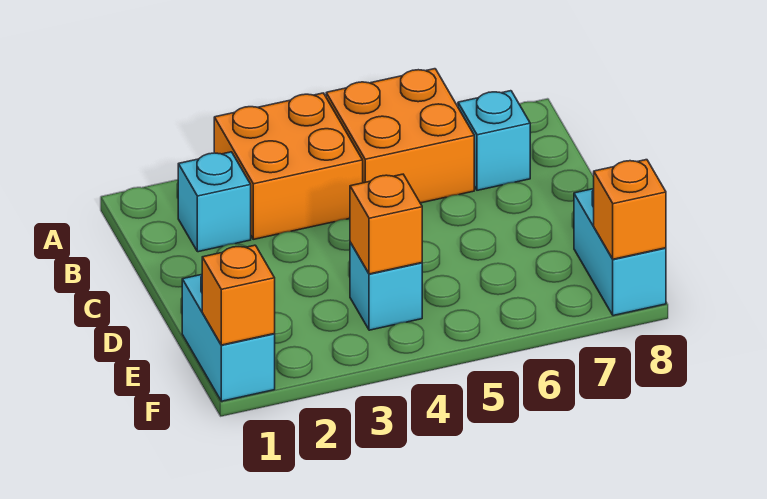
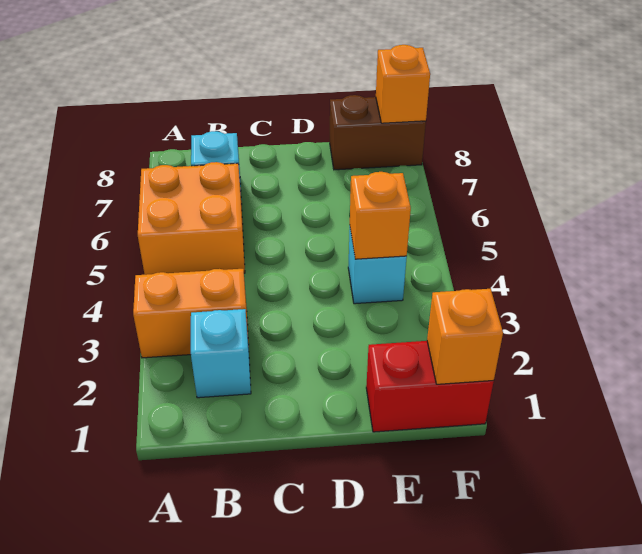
orange brick A3:B4 level 1 -> orange brick A3:B3 level 1
cyan brick E1:F1 level 1 -> red brick E1:F1 level 1
cyan brick E8:F8 level 1 -> brown brick E8:F8 level 1

